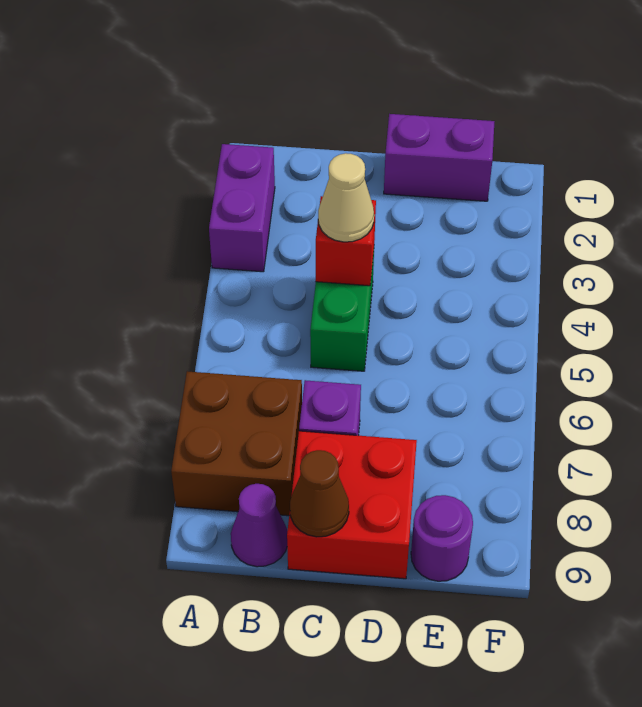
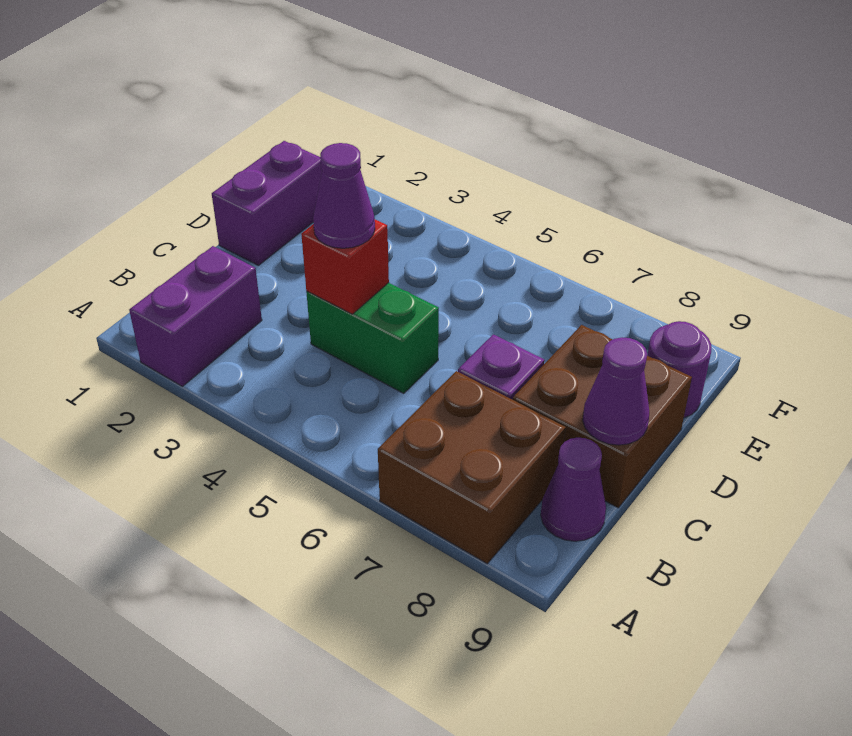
purple brick A2:A3 level 1 -> purple brick A2:B2 level 1
tan cone C4 level 3 -> purple cone C4 level 3
red brick C8:D9 level 1 -> brown brick C8:D9 level 1
brown cone C9 level 2 -> purple cone C9 level 2

